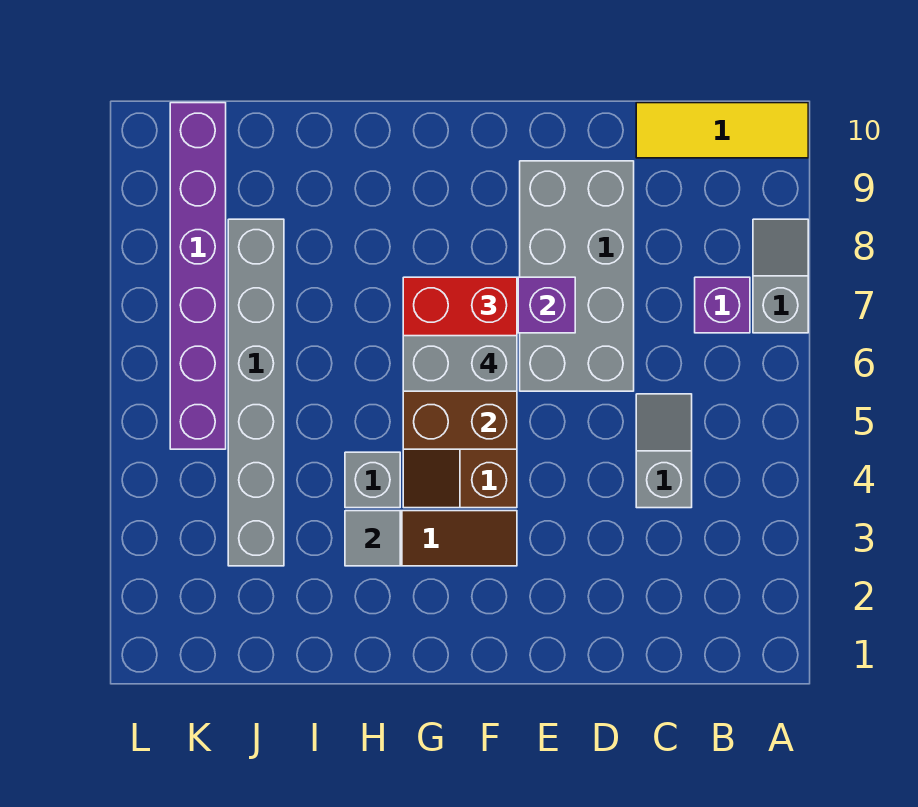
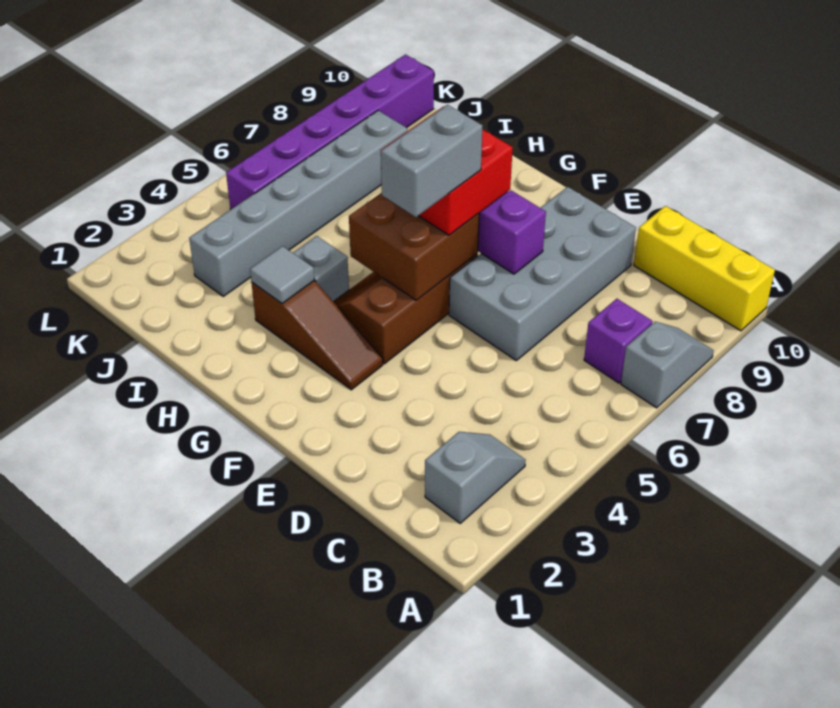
yellow tile A10:C10 level 1 -> yellow brick A10:C10 level 1
grey slope C4:C5 level 1 top 4 -> grey slope B2:B3 level 1 top 2
grey brick F6:G6 level 4 -> grey brick F5:F6 level 4

